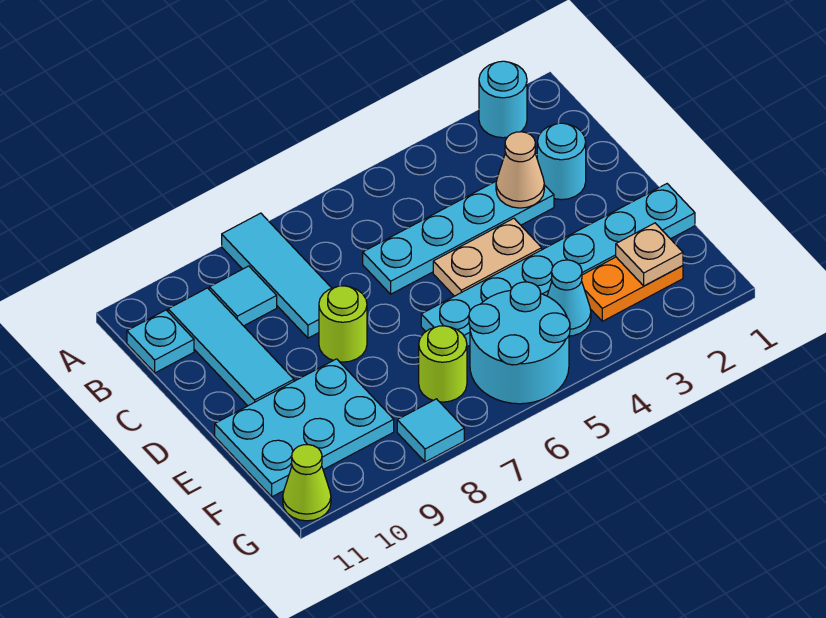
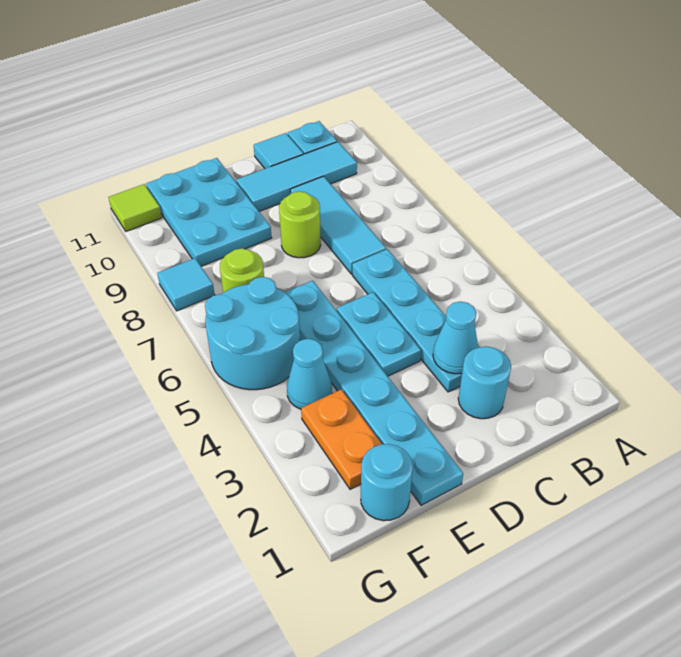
cyan round brick A2 level 1 -> cyan round brick F1 level 1
cyan tile A8:C8 level 1 -> cyan tile C7:C9 level 1
cyan tile B9 level 1 -> cyan tile C11 level 1
tan cone C3 level 2 -> cyan cone C3 level 2
tan plate D4:D5 level 1 -> cyan plate D4:D5 level 1
tan plate F2 level 2 -> none
lime cone G11 level 1 -> lime tile G11 level 1

